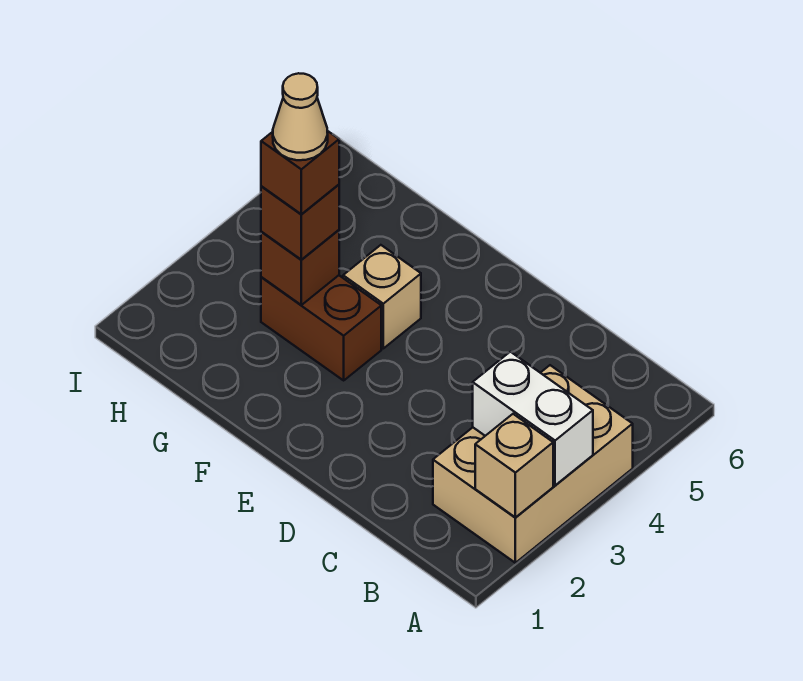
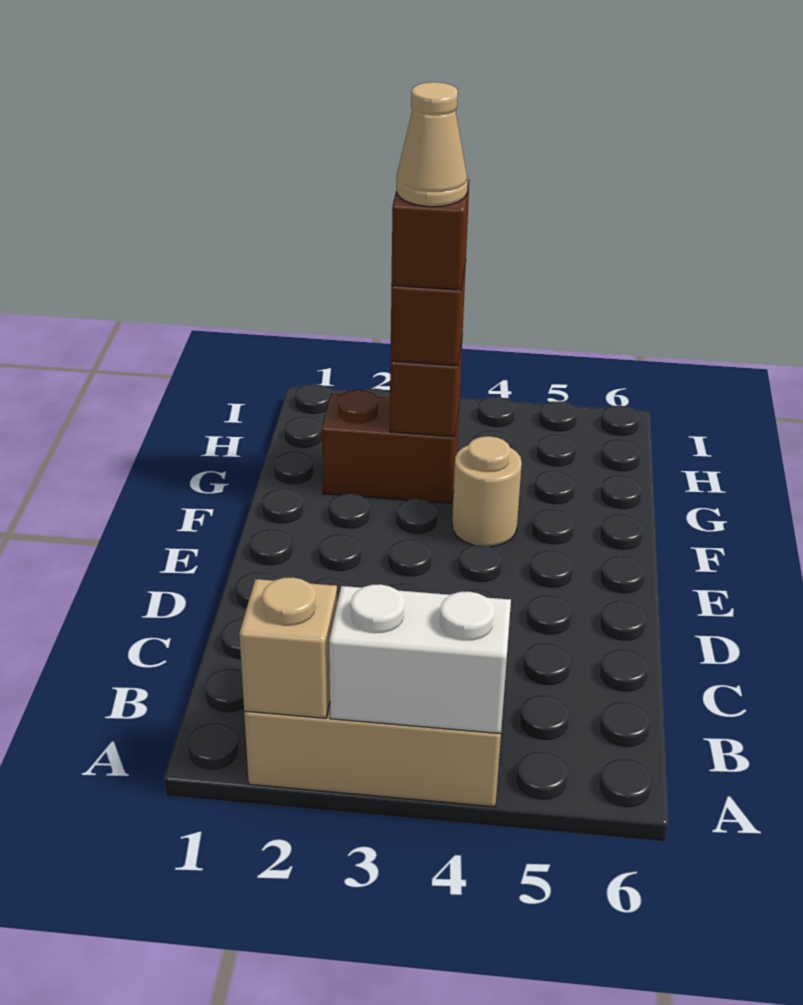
white brick A3:B3 level 2 -> white brick A3:A4 level 2
brown brick F3:G3 level 1 -> brown brick G2:G3 level 1
tan brick F4 level 1 -> tan round brick F4 level 1

